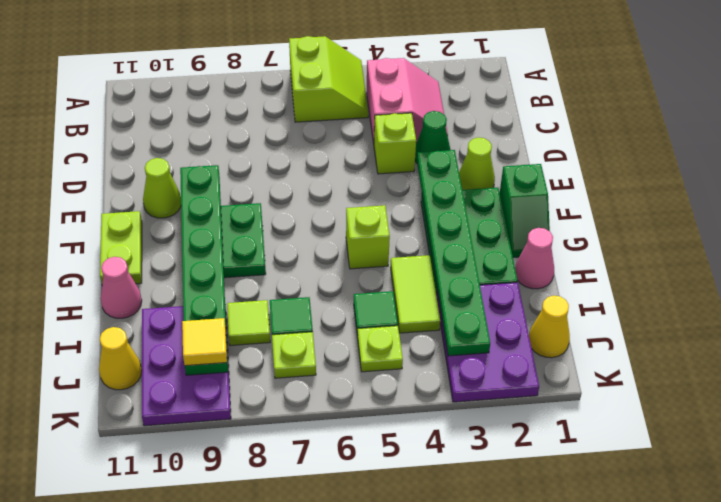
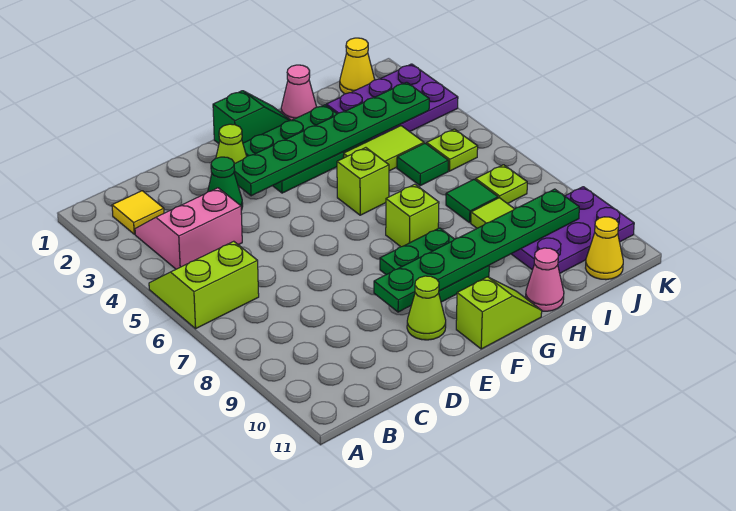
lime brick D4 level 1 -> lime brick G7 level 1
lime plate F11:G11 level 1 -> lime slope F11:G11 level 1 top F
yellow tile J9 level 3 -> yellow tile B2 level 1

